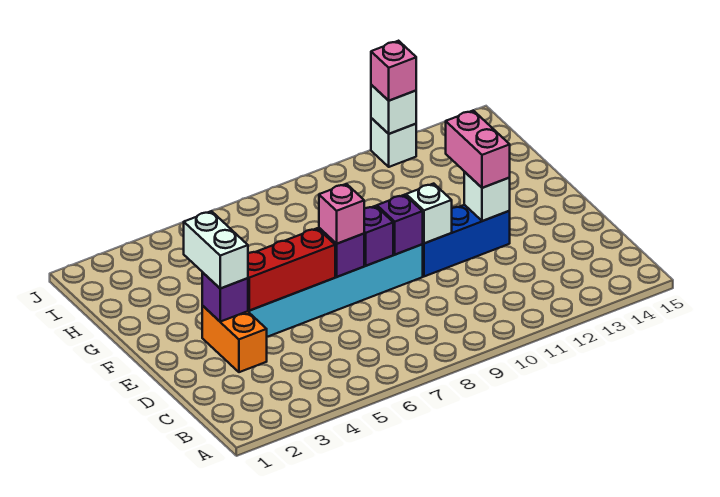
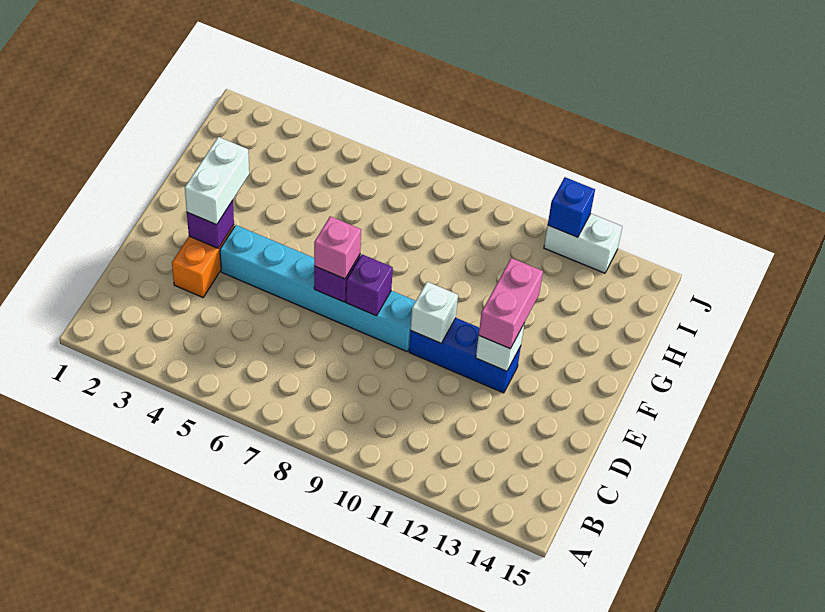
red brick E4:E6 level 2 -> none
purple brick E9 level 2 -> none
white brick J12 level 1 -> white brick J12:J13 level 1
white brick J12 level 2 -> blue brick J12 level 2
pink brick J12 level 3 -> none

